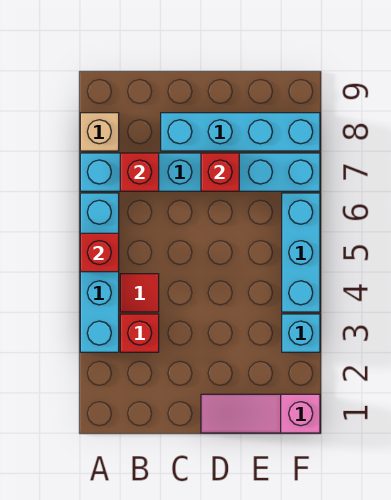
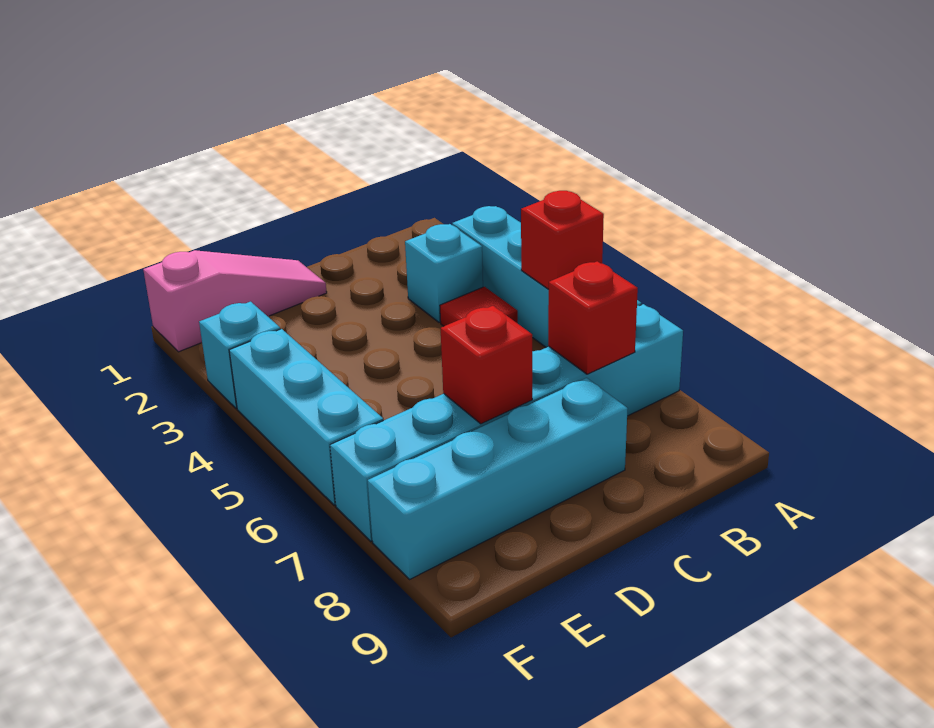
tan brick A8 level 1 -> none
red brick B3 level 1 -> cyan brick B3 level 1

